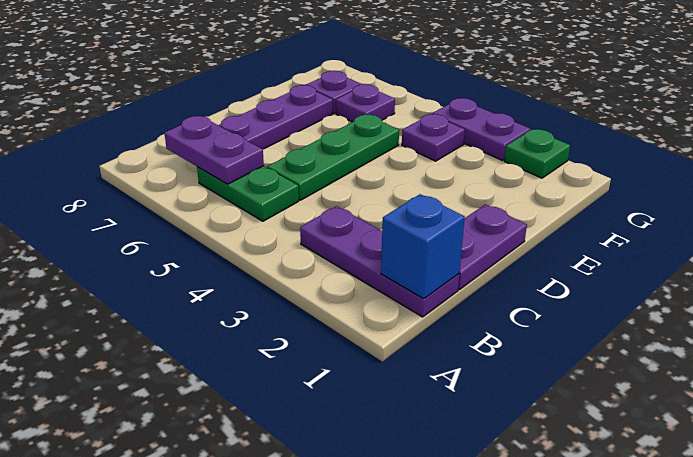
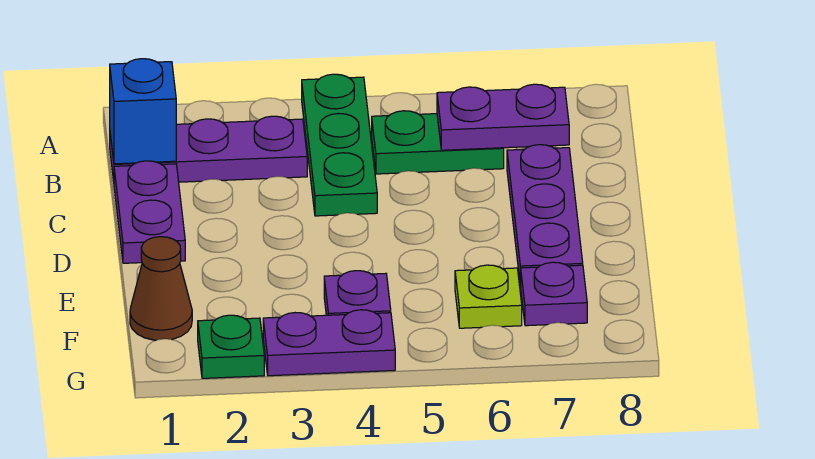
green plate C5:E5 level 1 -> green plate A4:C4 level 1
none -> brown cone F1 level 1
purple plate F6 level 1 -> lime plate F6 level 1

